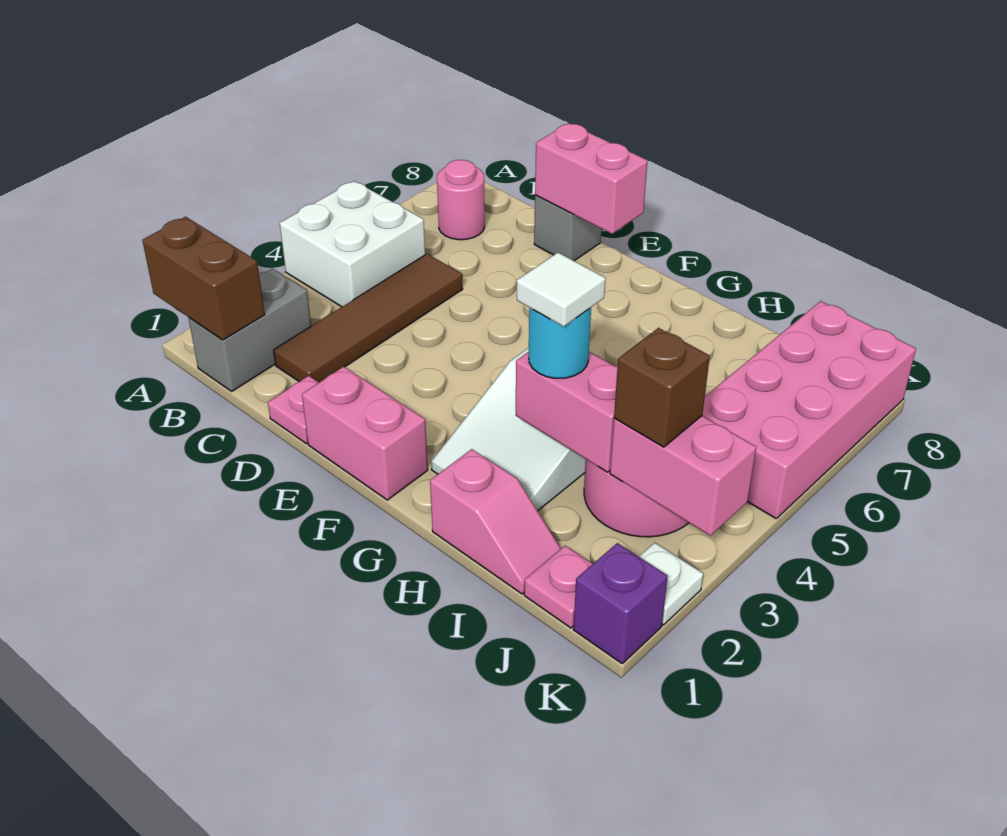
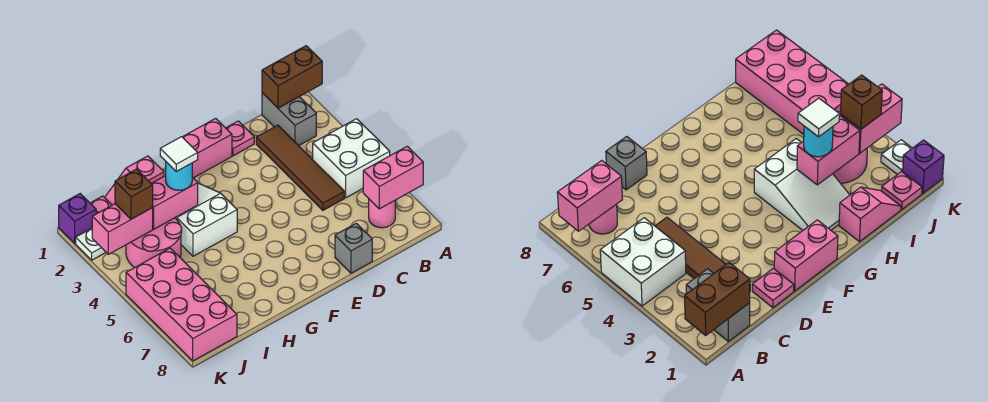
pink brick D8:E8 level 2 -> pink brick A7:B7 level 2

